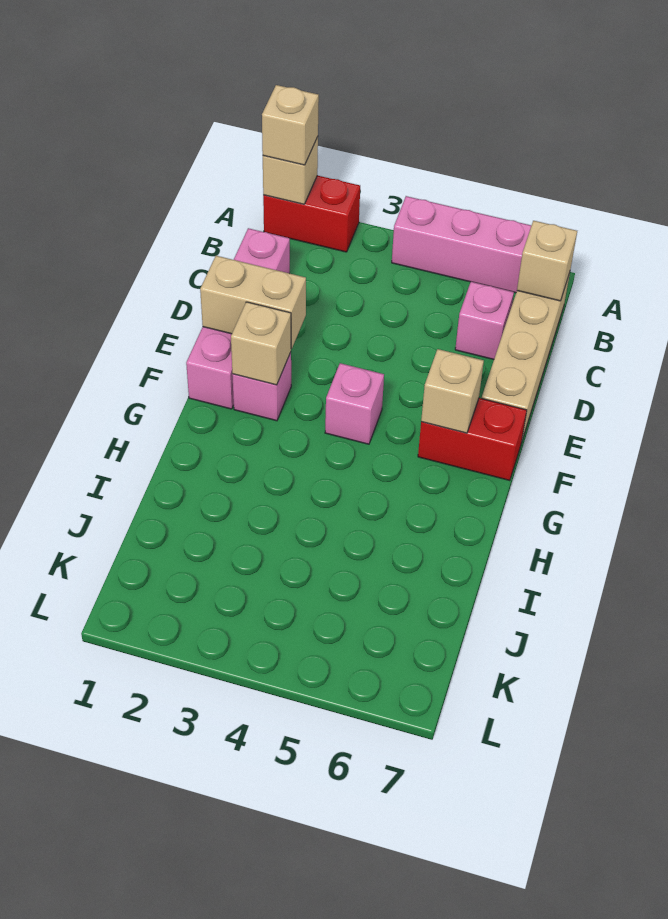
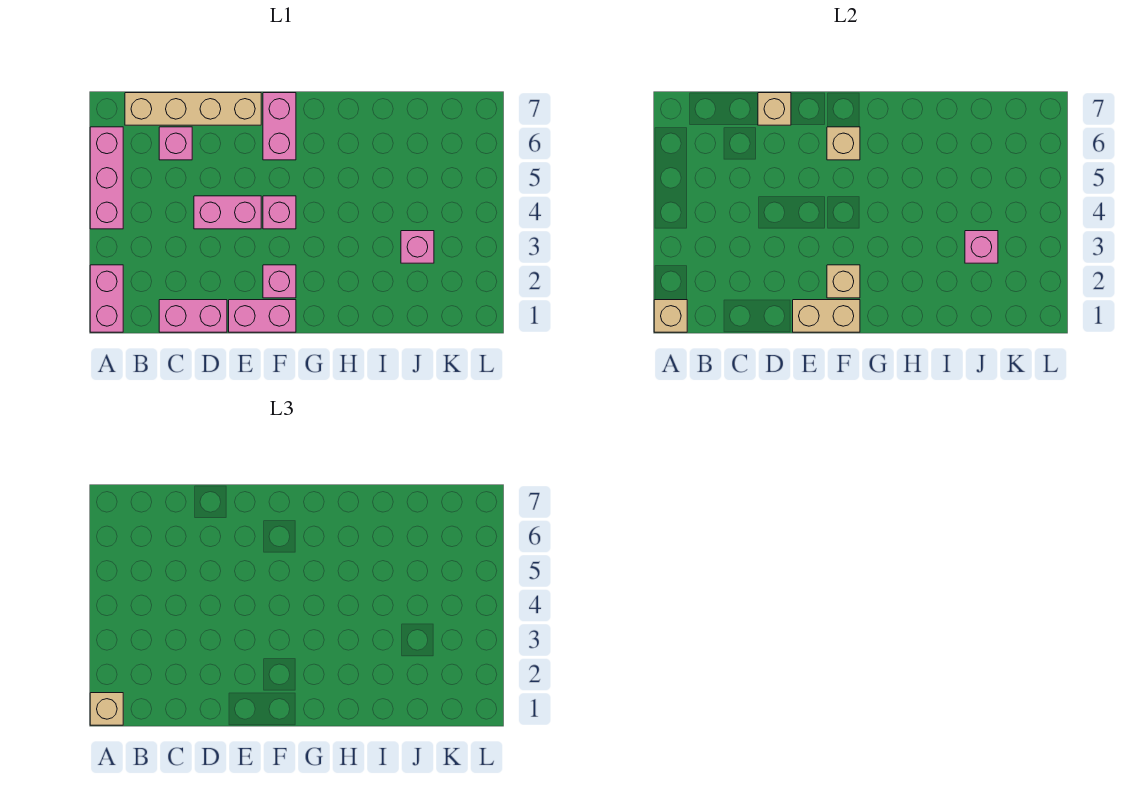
red brick A1:A2 level 1 -> pink brick A1:A2 level 1
tan brick B7 level 2 -> tan brick D7 level 2
none -> pink brick D4:E4 level 1
tan brick E1:E2 level 2 -> tan brick E1:F1 level 2
red brick F6:F7 level 1 -> pink brick F6:F7 level 1
none -> pink brick J3 level 1
none -> pink brick J3 level 2

